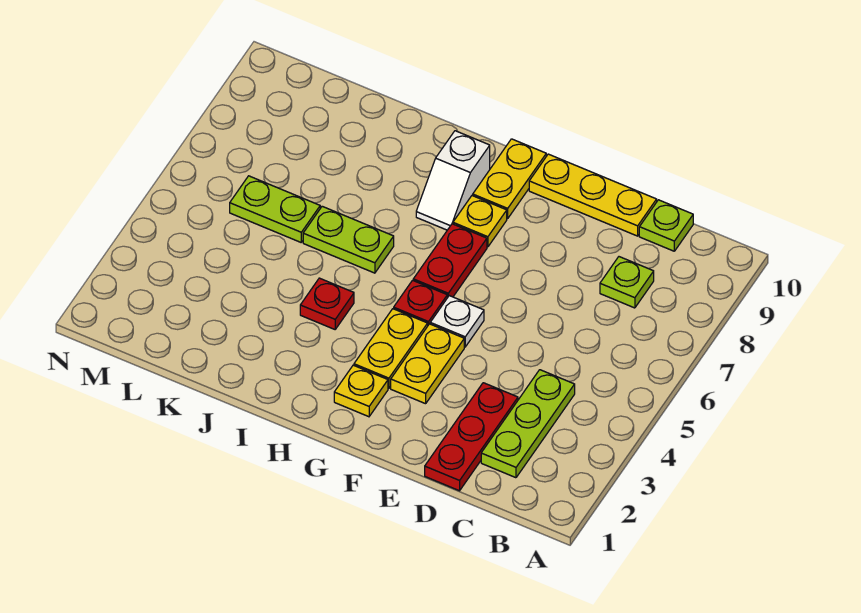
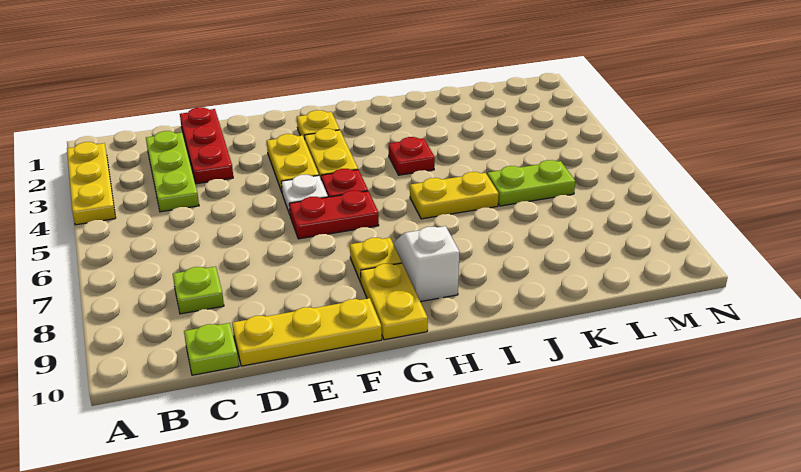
none -> yellow plate A2:A4 level 1
red plate G6:G7 level 1 -> red plate F6:G6 level 1
lime plate I6:J6 level 1 -> yellow plate I6:J6 level 1

